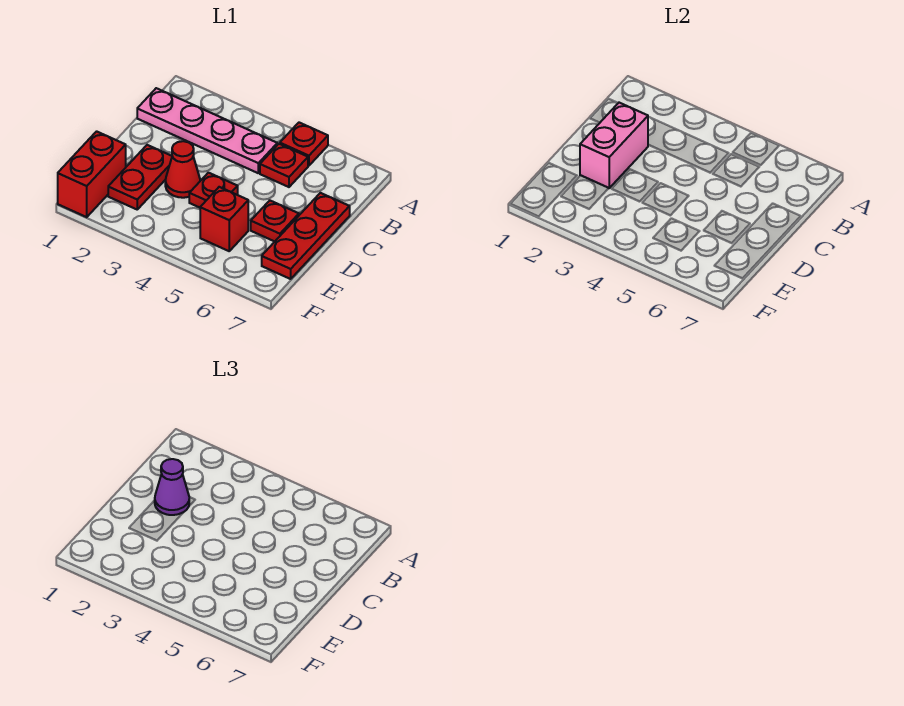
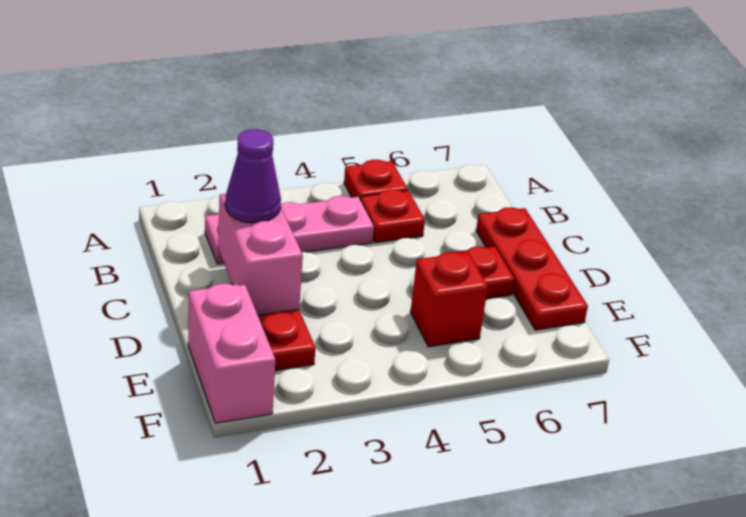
pink plate B1:B4 level 1 -> pink plate B2:B4 level 1
red cone D3 level 1 -> none
red plate D4 level 1 -> none
red brick E1:F1 level 1 -> pink brick E1:F1 level 1

